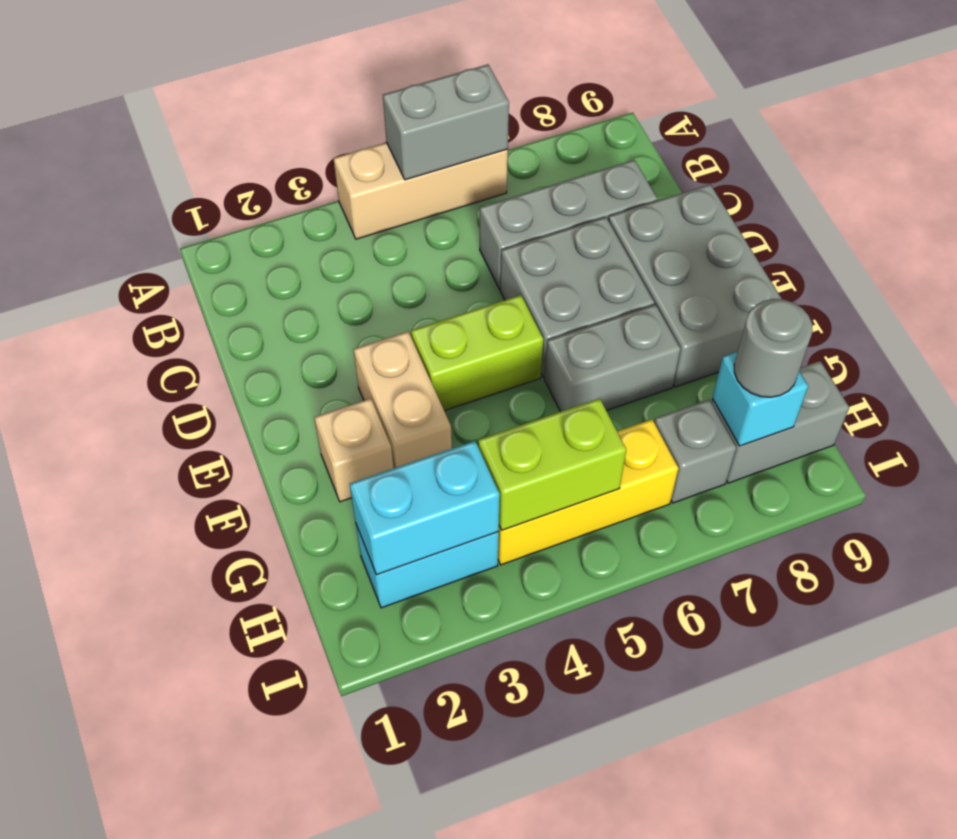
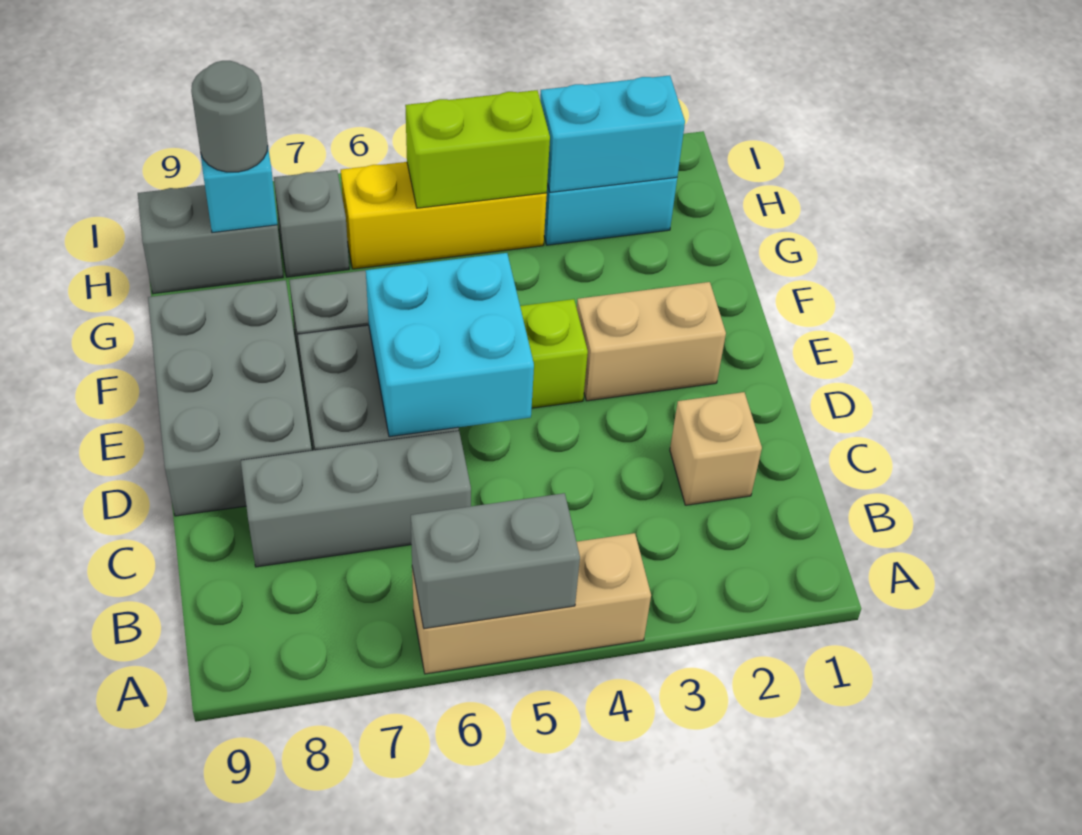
none -> cyan brick D5:E6 level 2
tan brick E3:F3 level 1 -> tan brick E2:E3 level 1
tan brick F2 level 1 -> tan brick C2 level 1

